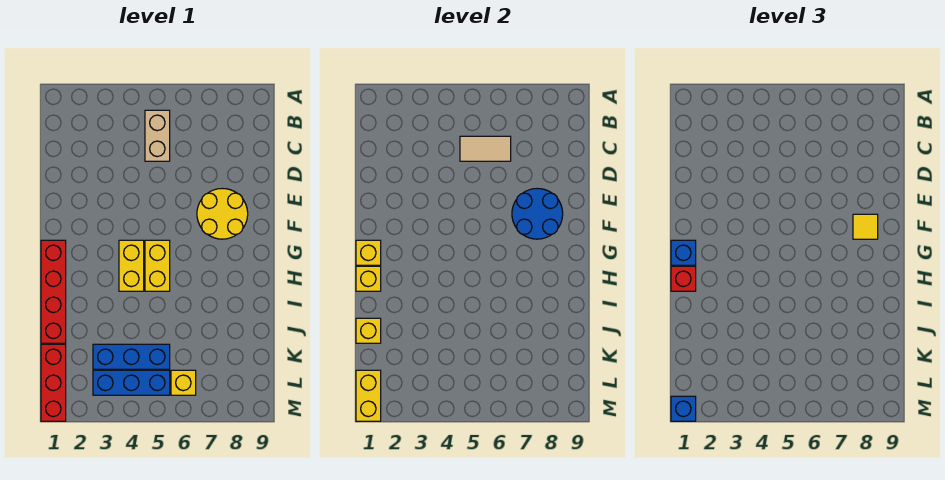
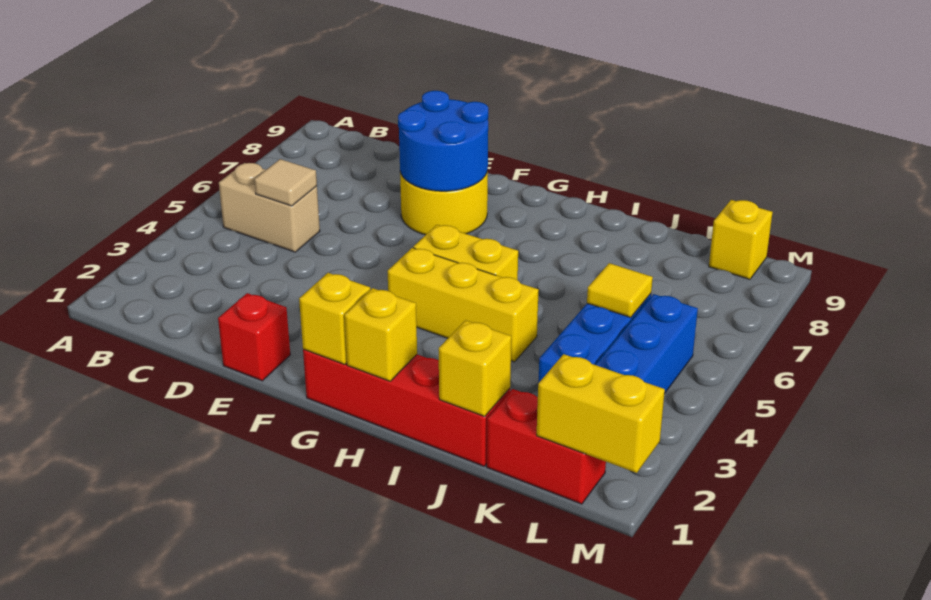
tan tile C5:C6 level 2 -> tan tile C5 level 2
yellow tile F8 level 3 -> yellow tile K5 level 2
blue brick G1 level 3 -> none
yellow brick G4:H4 level 1 -> yellow brick G4:I4 level 1
red brick H1 level 3 -> red brick E1 level 1
red brick K1:M1 level 1 -> red brick K1:L1 level 1
yellow brick L6 level 1 -> yellow brick L9 level 1
blue brick M1 level 3 -> none

